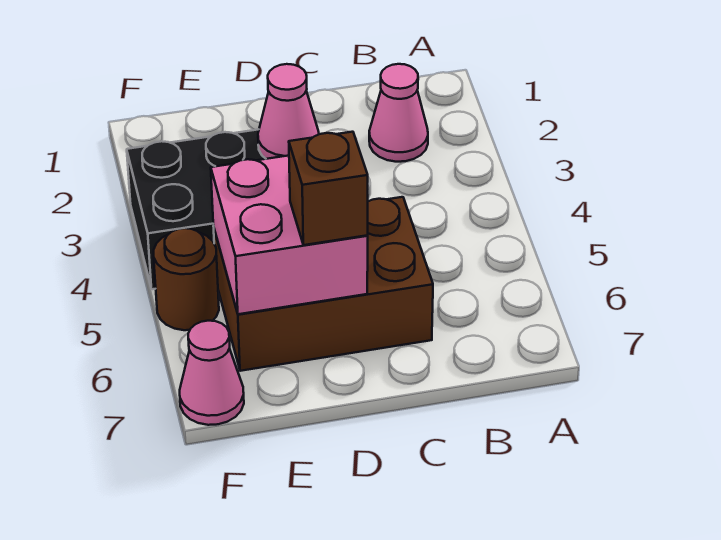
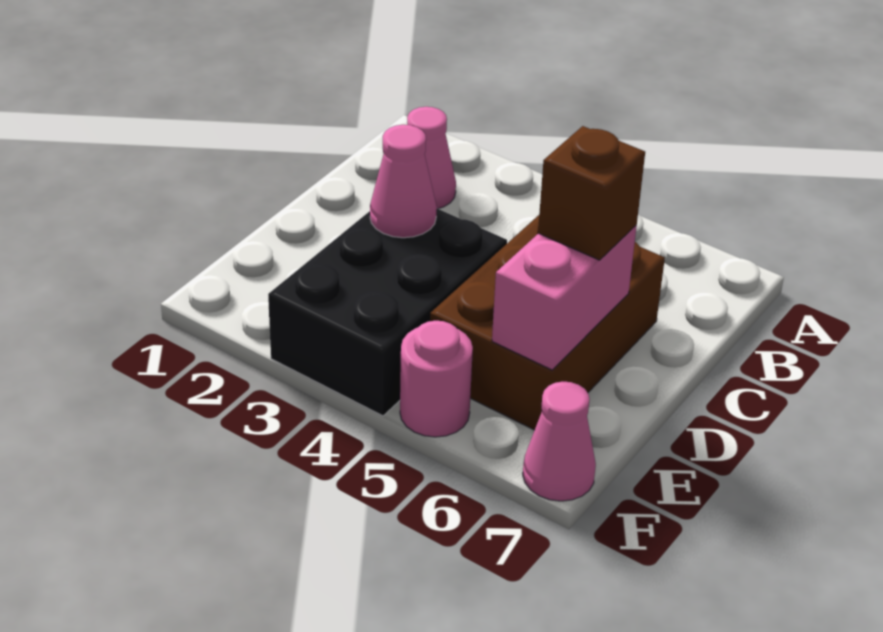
pink brick D5:E6 level 2 -> pink brick D6:E6 level 2
brown round brick F5 level 1 -> pink round brick F5 level 1

